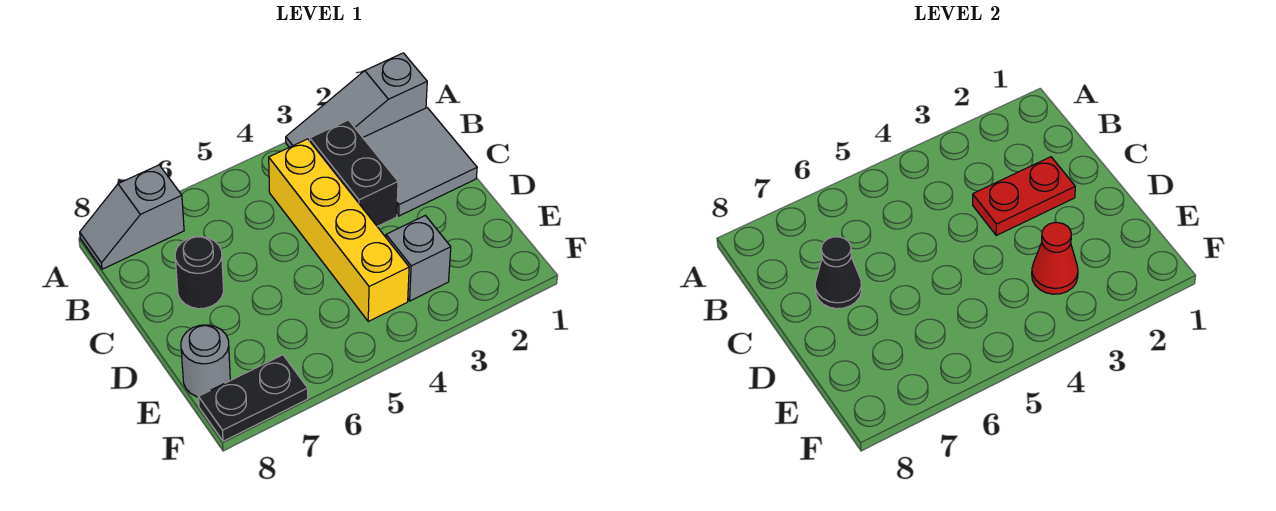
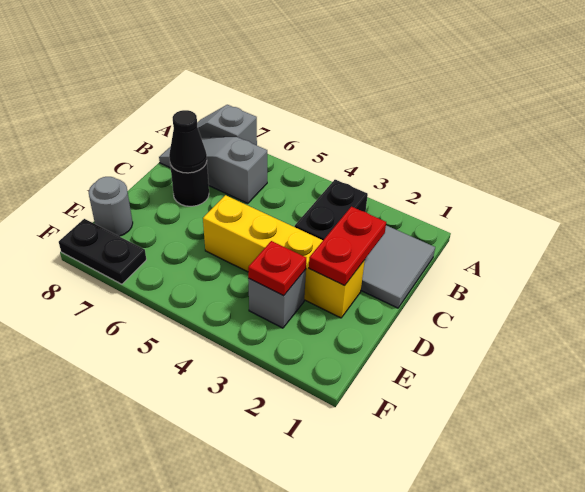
grey slope A1:A3 level 1 top 1 -> grey slope B6:B8 level 1 top 6
yellow brick B4:E4 level 1 -> yellow brick D2:D5 level 1
red plate C2:C3 level 2 -> red plate C2:D2 level 2
red cone E3 level 2 -> red plate E3 level 2

